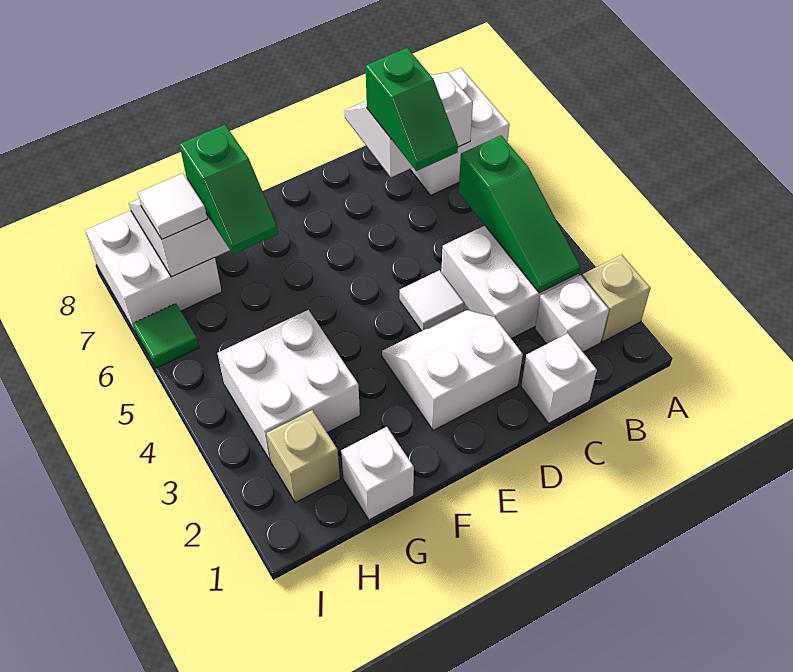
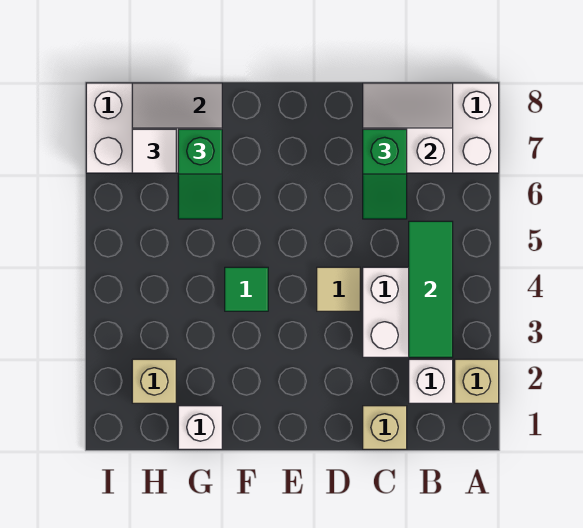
green slope B3:B5 level 2 top 5 -> green tile B3:B5 level 2
white brick C1 level 1 -> tan brick C1 level 1
white slope D2:E3 level 1 top 2 -> none
white tile D4 level 1 -> tan tile D4 level 1
white brick G3:H4 level 1 -> none
green tile I6 level 1 -> green tile F4 level 1

